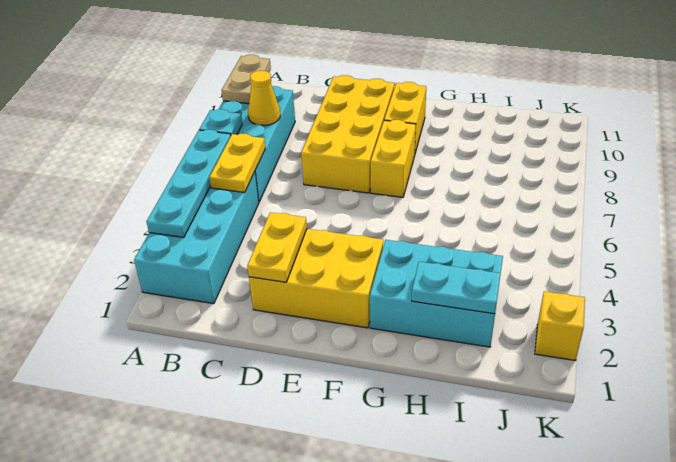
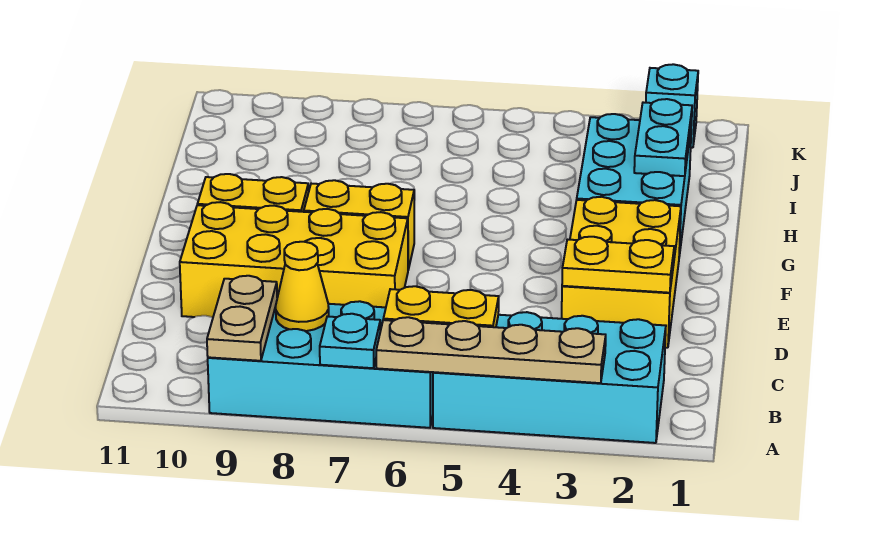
cyan plate A3:A6 level 2 -> tan plate A3:A6 level 2
tan plate A9:A10 level 2 -> tan plate A9:B9 level 2
yellow brick K2 level 1 -> cyan brick K2 level 1

